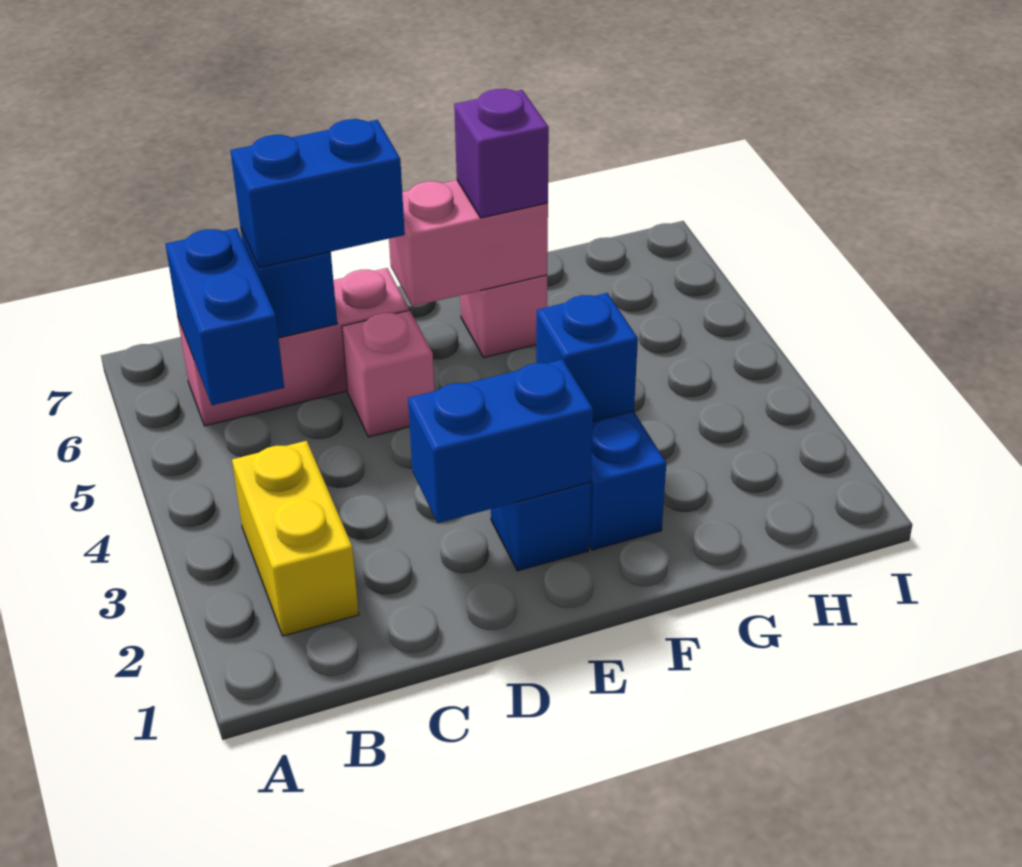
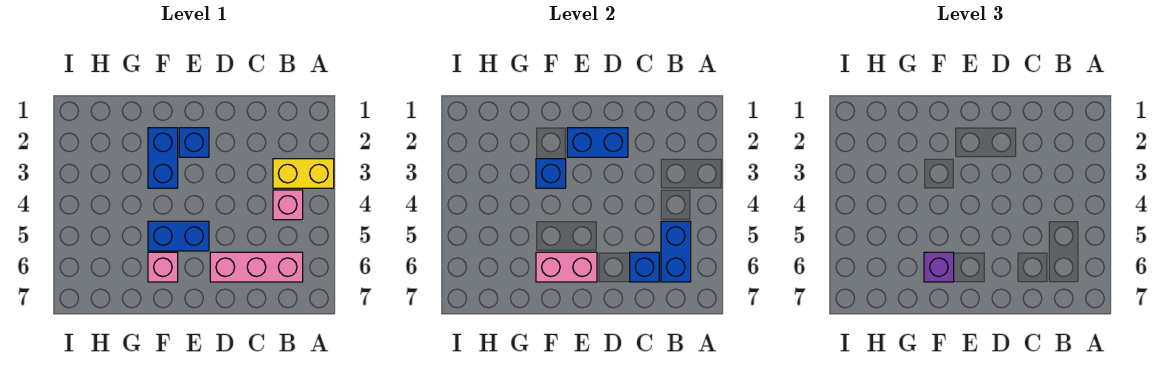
yellow brick B2:B3 level 1 -> yellow brick A3:B3 level 1
blue brick C6:D6 level 3 -> blue brick E5:F5 level 1
pink brick D5 level 1 -> pink brick B4 level 1

